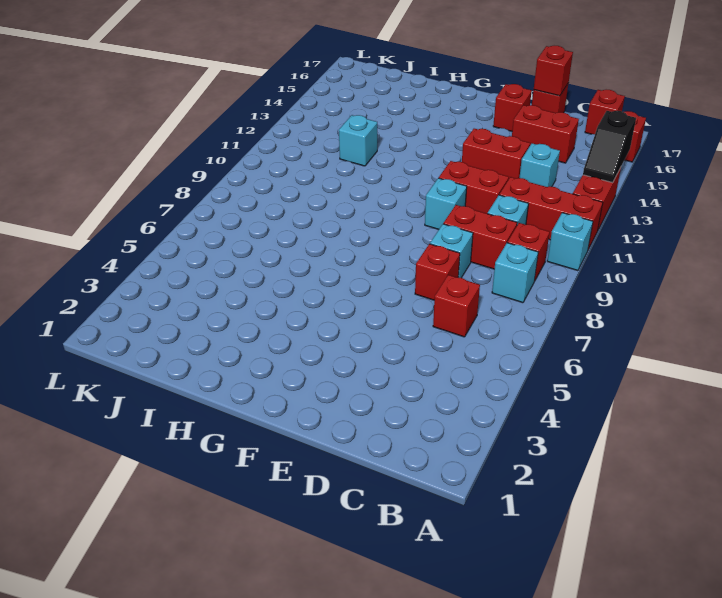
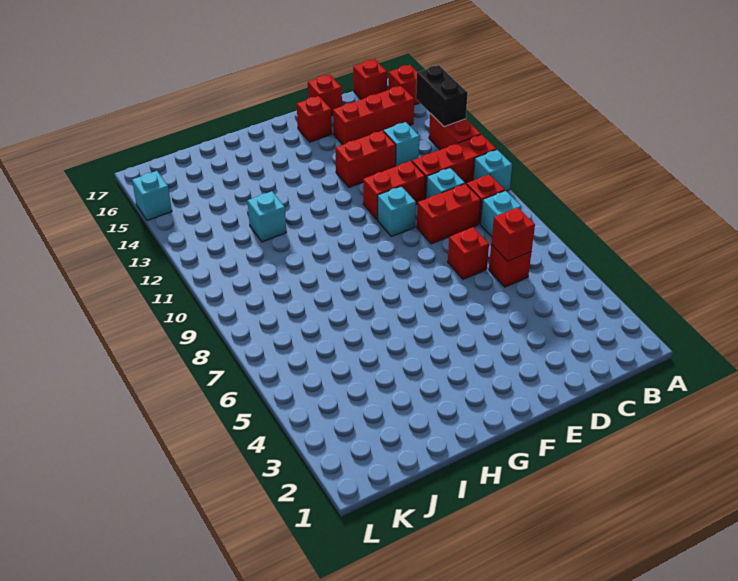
black slope A13:A14 level 2 top 14 -> black brick A13:A14 level 2
red brick C15:D15 level 1 -> red brick B15:D15 level 1
cyan brick D8 level 1 -> cyan brick L15 level 1
red brick D17 level 2 -> red brick C6 level 2

